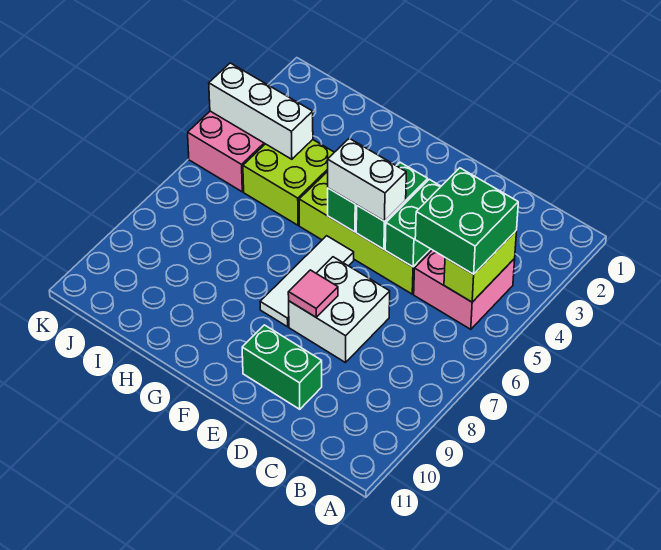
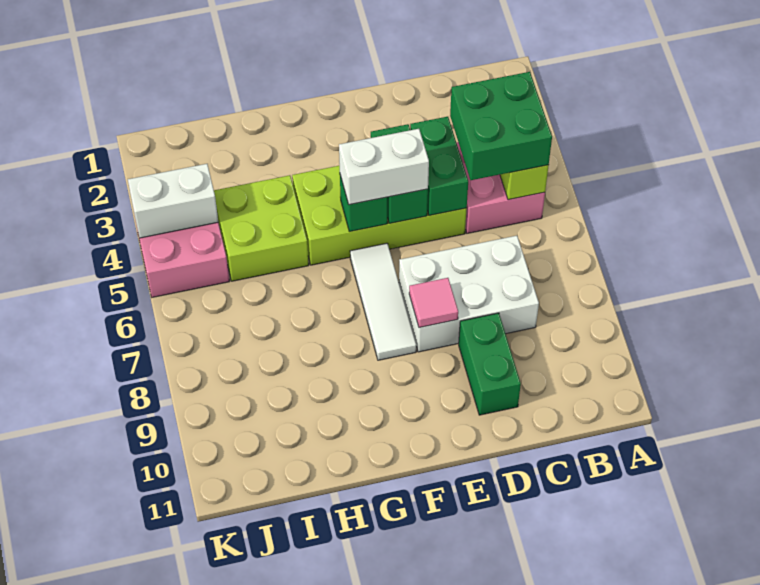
white brick D7:E8 level 1 -> white brick C7:E8 level 1
green brick D10:E10 level 1 -> green brick D9:D10 level 1
white brick I4:K4 level 2 -> white brick J4:K4 level 2

